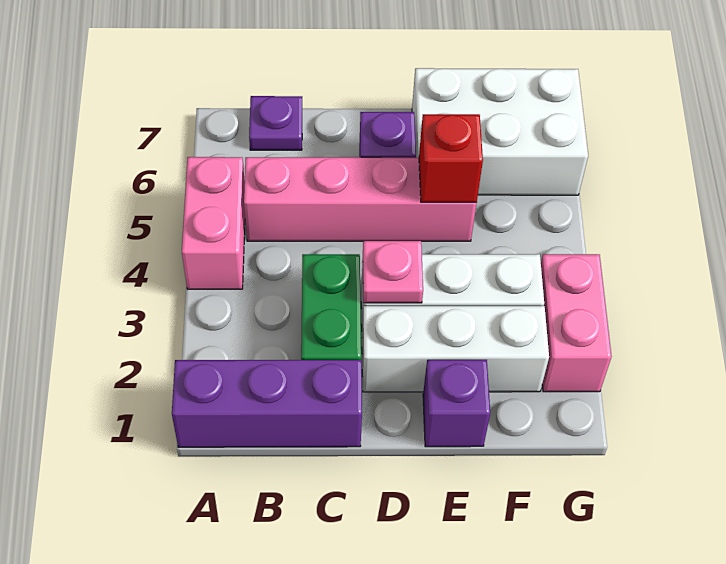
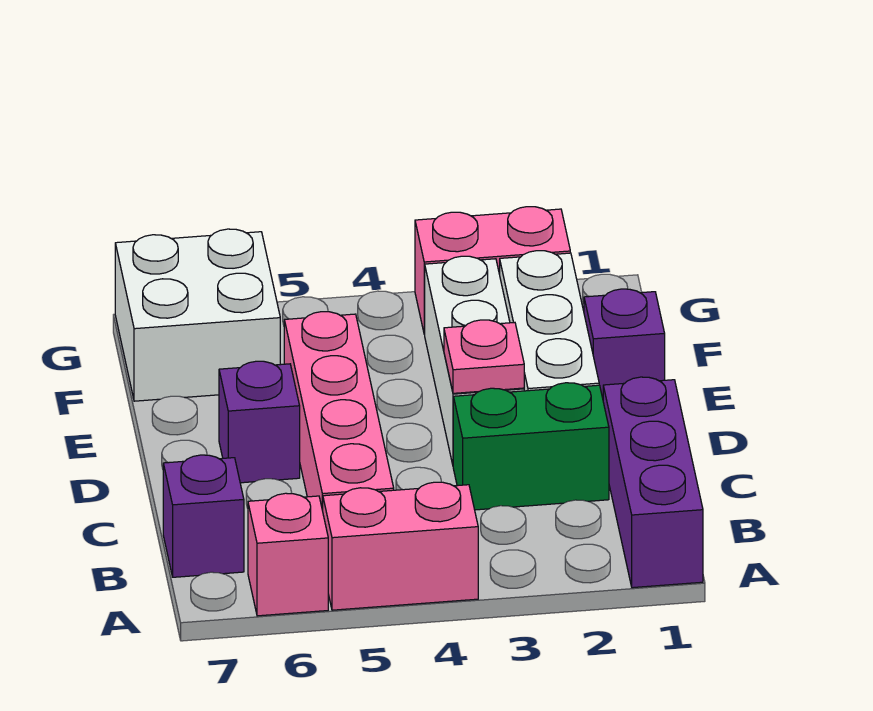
none -> pink brick A6 level 1
purple plate B7 level 1 -> purple brick B7 level 1
red brick E5 level 2 -> none
white brick E6:G7 level 1 -> white brick F6:G7 level 1

